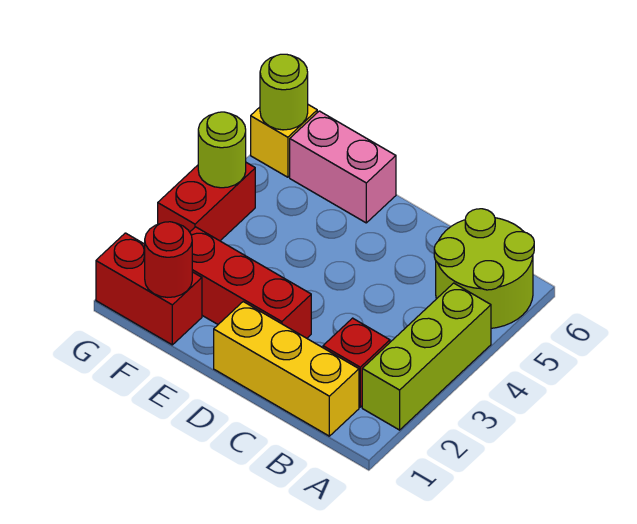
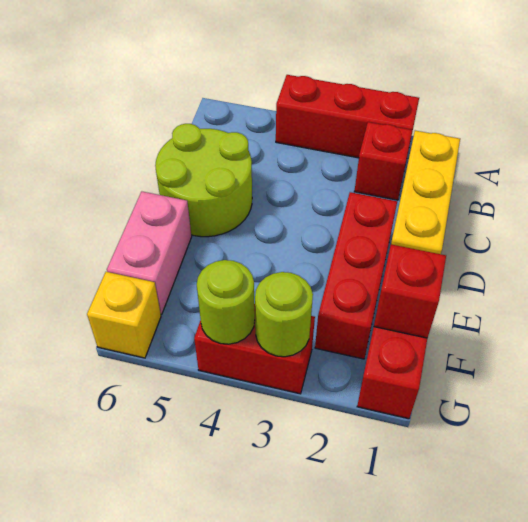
lime brick A2:A4 level 1 -> red brick A2:A4 level 1
lime round brick A5:B6 level 1 -> lime round brick C5:D6 level 1
red round brick F1 level 2 -> red brick F1 level 2
lime round brick G6 level 2 -> lime round brick G3 level 2

